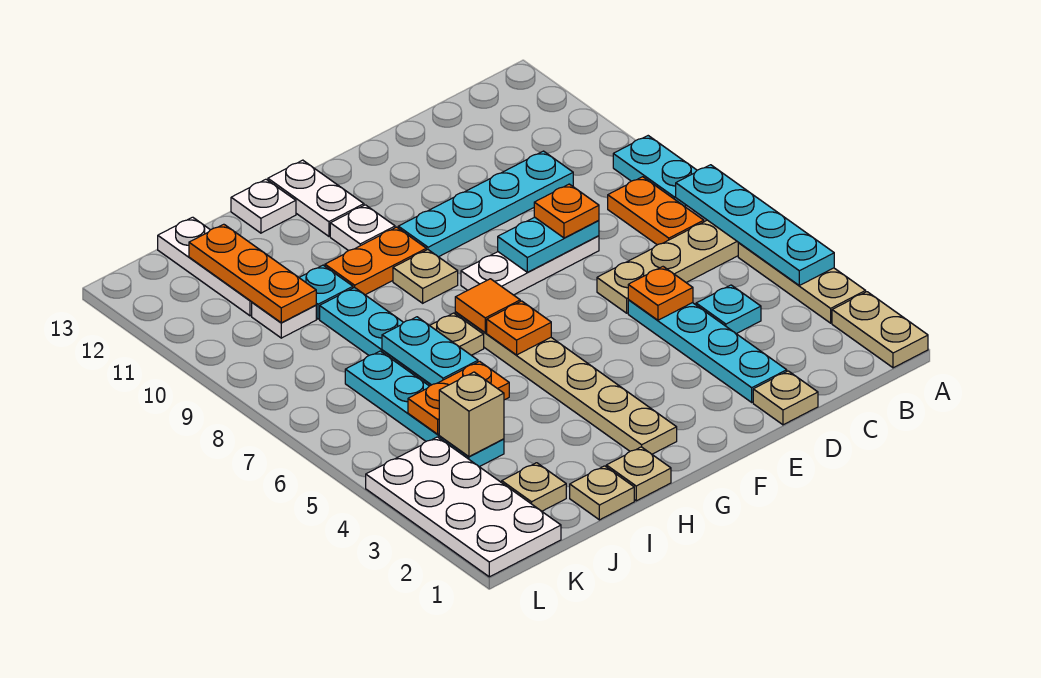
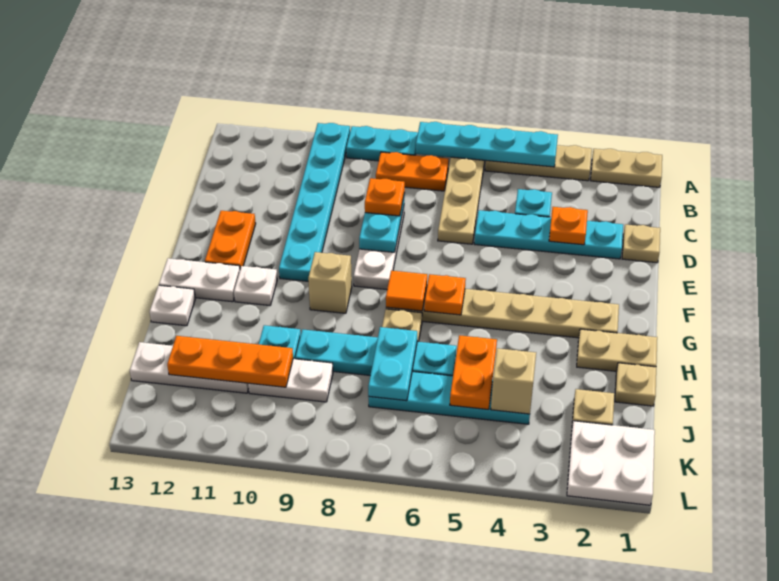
cyan plate C10:F10 level 1 -> cyan plate A10:F10 level 1
orange plate D5 level 2 -> orange plate D3 level 2
tan plate G9 level 1 -> tan brick G9 level 1
orange plate G10:H10 level 1 -> orange plate E12:F12 level 1
tan plate H1 level 1 -> tan plate H1:H2 level 1
cyan plate I6:I7 level 2 -> cyan plate I7:J7 level 2
white plate J10 level 1 -> white plate J9:J10 level 1
white plate K1:L4 level 1 -> white plate K1:L2 level 1

